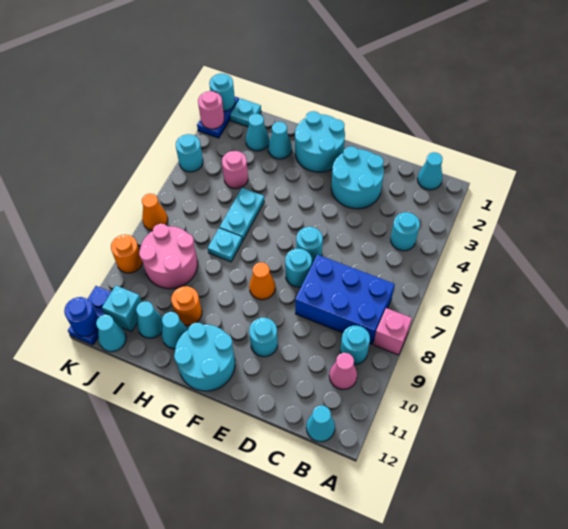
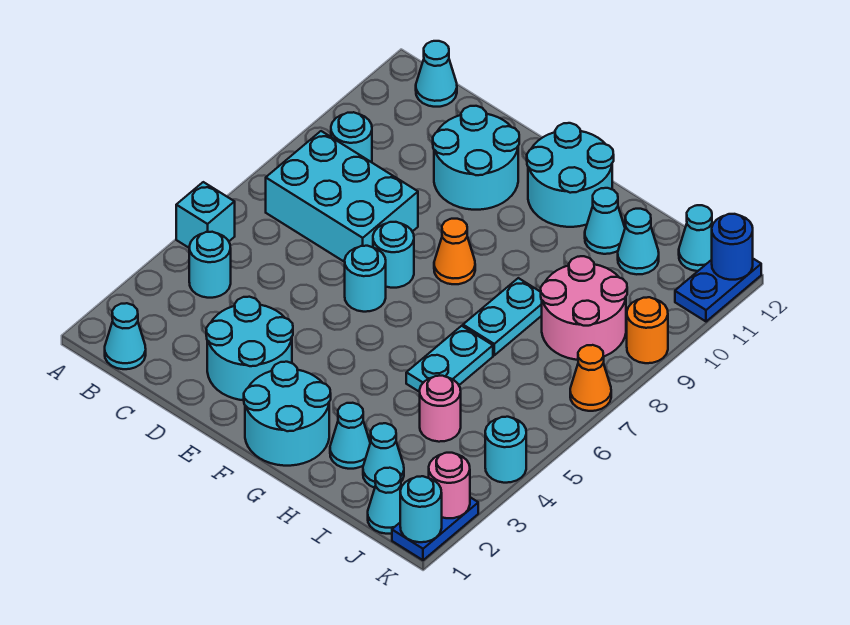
pink brick A8 level 1 -> none
blue brick B7:D8 level 1 -> cyan brick B7:D8 level 1
pink cone B10 level 1 -> none
cyan round brick E10 level 1 -> cyan round brick D10:E11 level 1
cyan plate H7 level 1 -> cyan plate H7:H8 level 1
orange round brick H10 level 1 -> none
cyan plate J1 level 1 -> cyan cone J1 level 1
cyan brick J11 level 1 -> cyan brick A5 level 1

